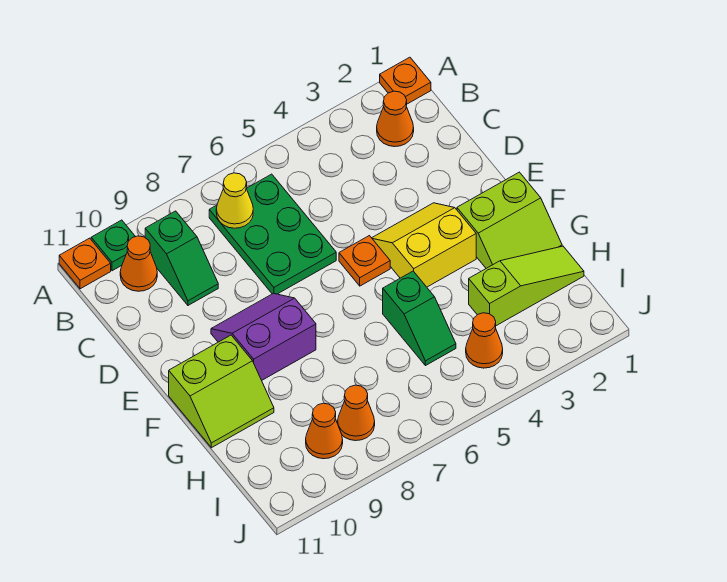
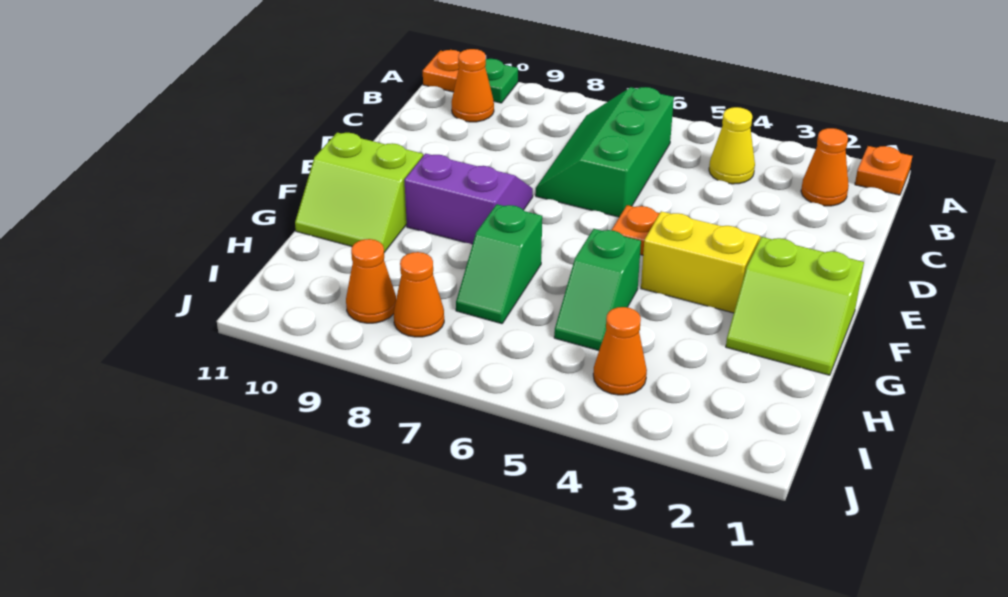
green plate B6:D7 level 1 -> green slope B6:D7 level 1 top 6
yellow cone B7 level 2 -> yellow cone B4 level 1
green slope B9:C9 level 1 top B -> green slope G7:H7 level 1 top G
lime slope H1:H3 level 1 top 3 -> none

